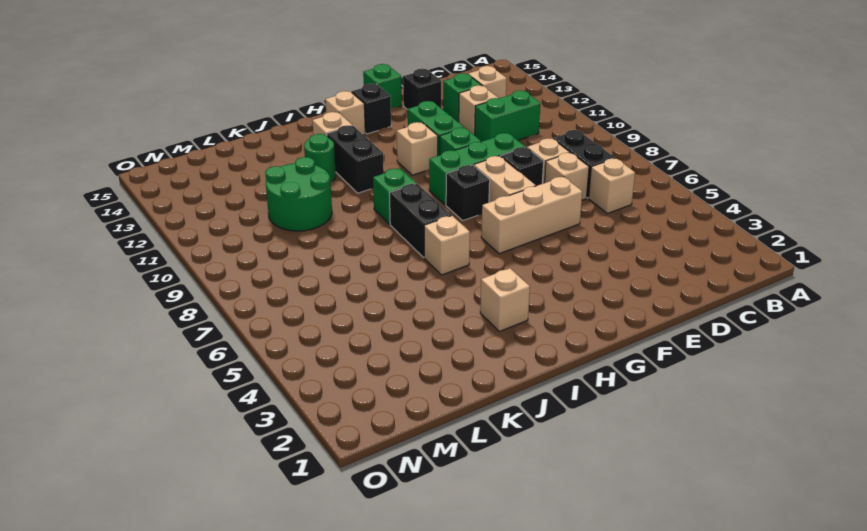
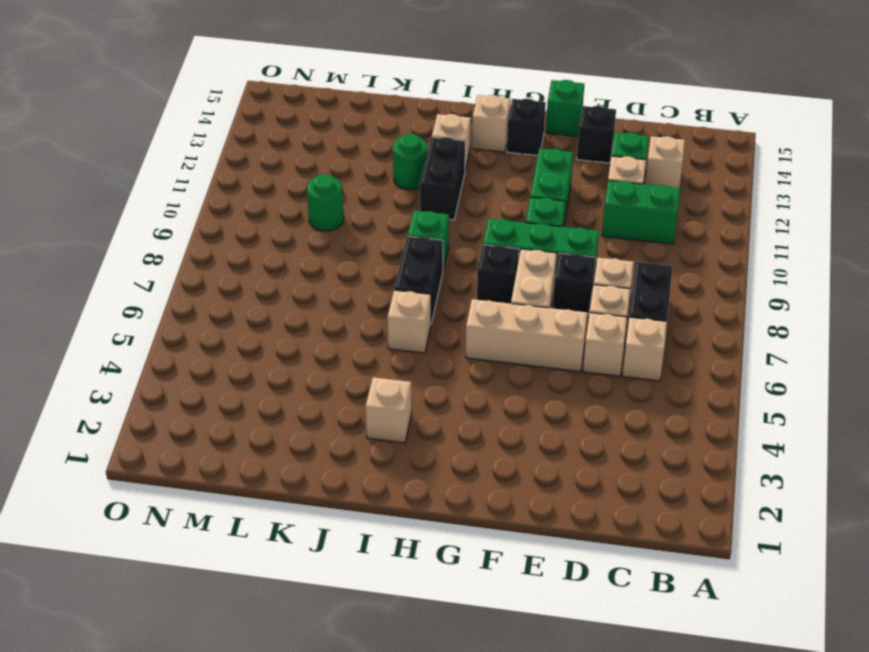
tan brick G11 level 1 -> tan brick D6 level 1
green round brick K10:L11 level 1 -> green round brick L10 level 1

